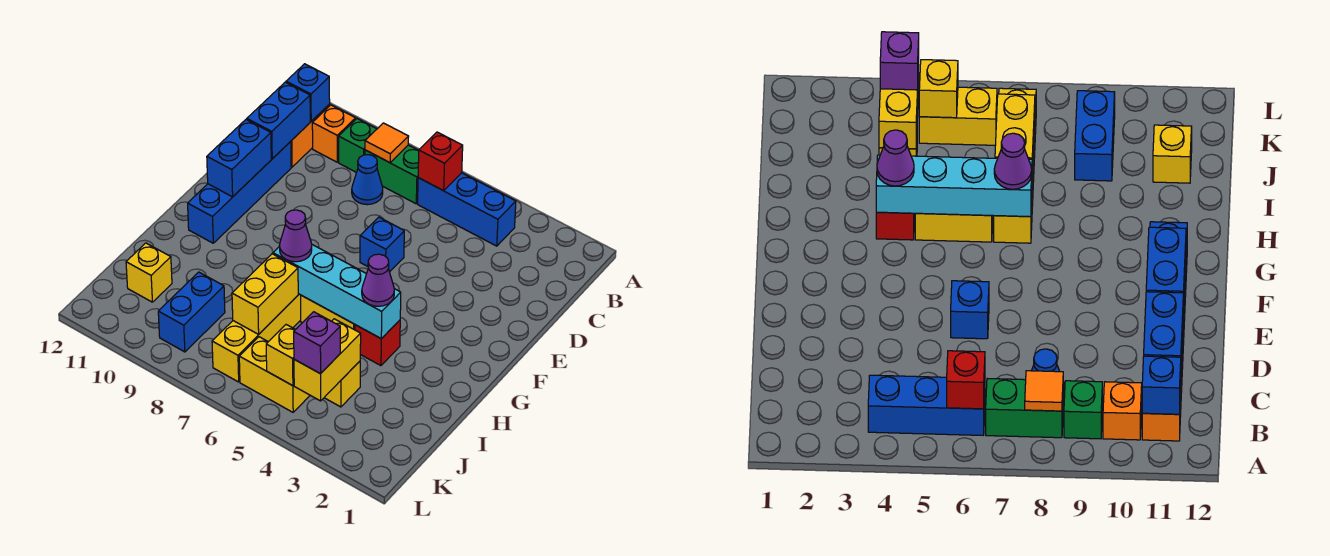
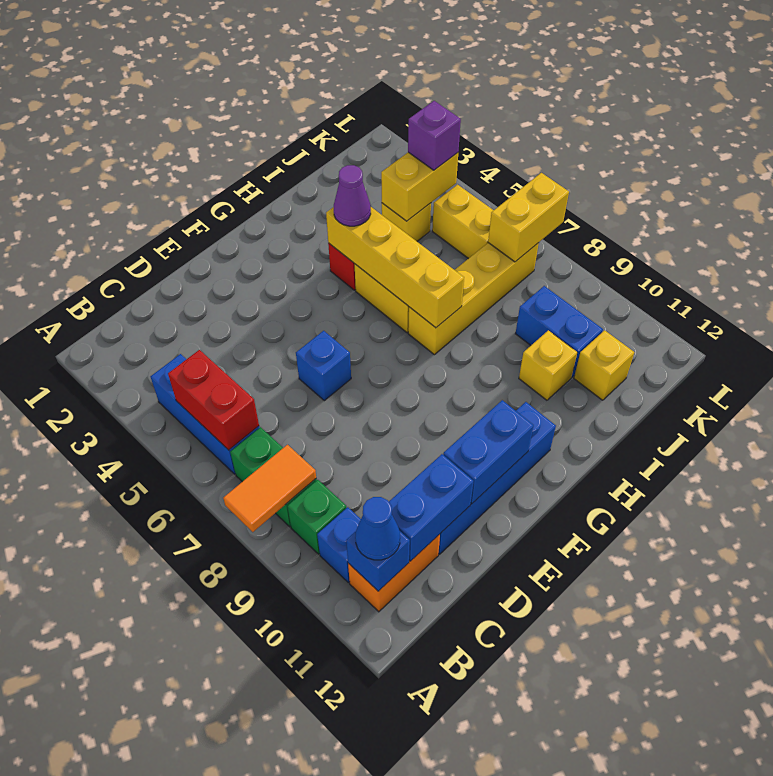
red brick B6 level 2 -> red brick B5:B6 level 2
orange tile B8 level 2 -> orange tile A8:B8 level 2
orange brick B10 level 1 -> blue brick B10 level 1
blue cone C8 level 1 -> blue cone B11 level 3
cyan brick H4:H7 level 2 -> yellow brick H4:H7 level 2
purple cone H7 level 3 -> none
yellow brick I7:J7 level 2 -> yellow brick K7:L7 level 2
blue brick J9:K9 level 1 -> blue brick J9:J10 level 1
yellow brick K5 level 2 -> yellow brick I10 level 1

